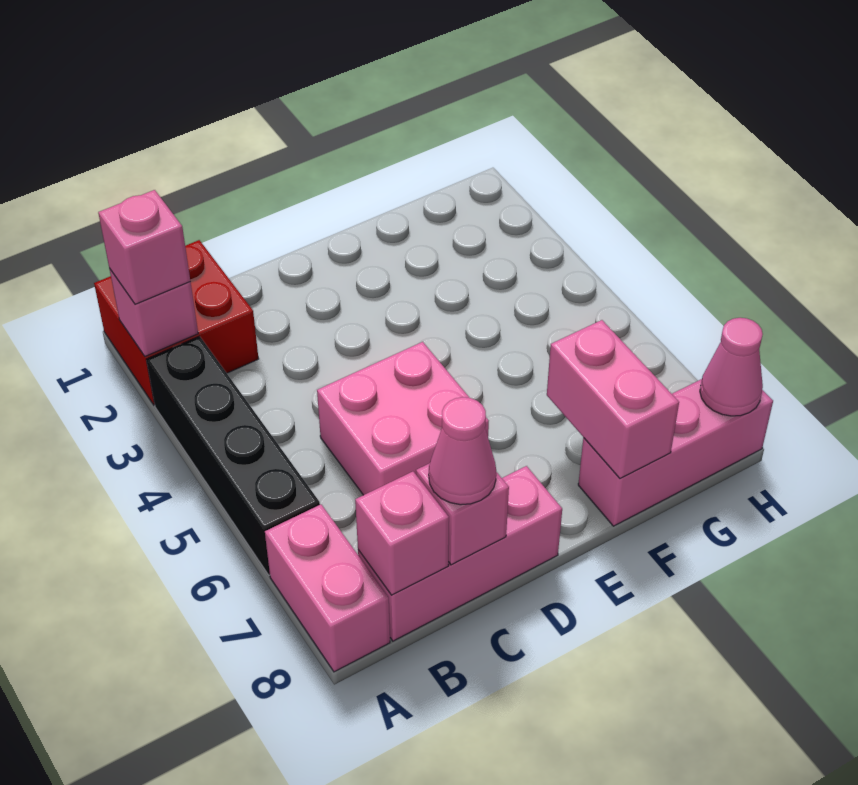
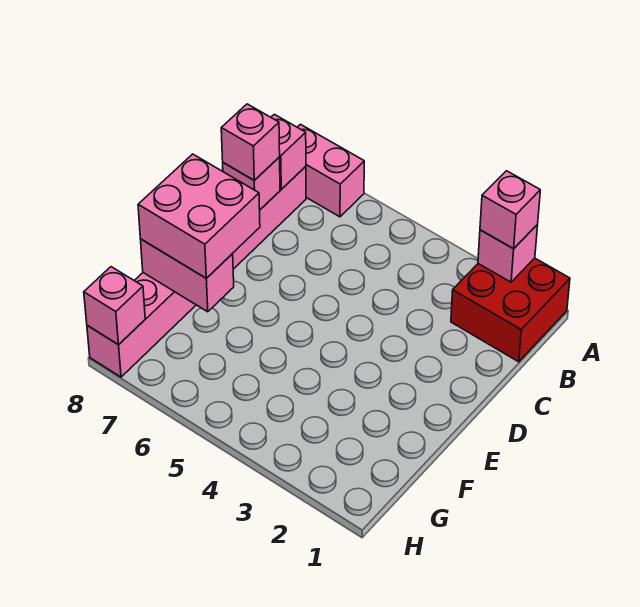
black brick A3:A6 level 1 -> none
pink brick C5:D6 level 1 -> pink brick E7:F8 level 3
pink cone C8 level 3 -> pink brick C8 level 3
pink cone H8 level 2 -> pink brick H8 level 2

